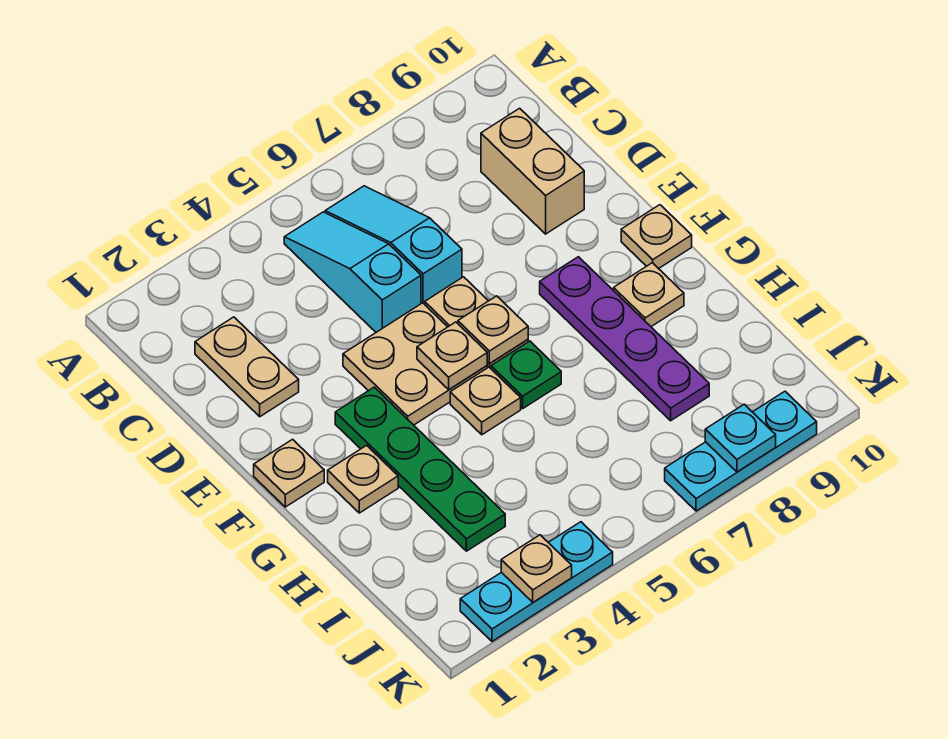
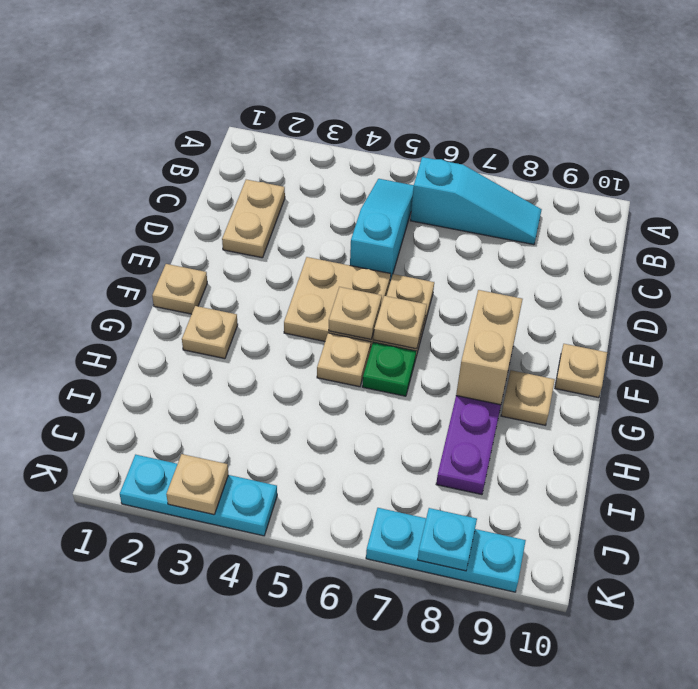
cyan slope B6:D6 level 1 top D -> cyan slope B6:B8 level 1 top 6
tan brick C9:D9 level 1 -> tan brick F8:G8 level 2
green plate F3:I3 level 1 -> none

